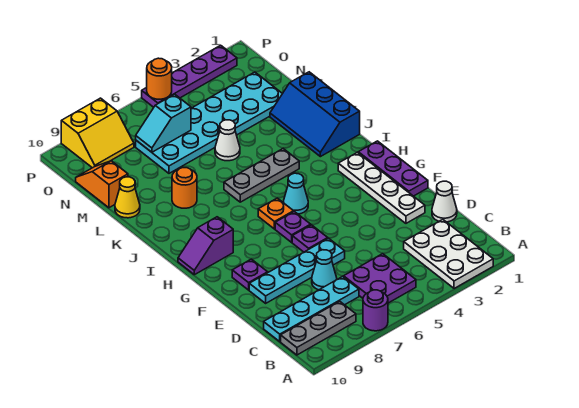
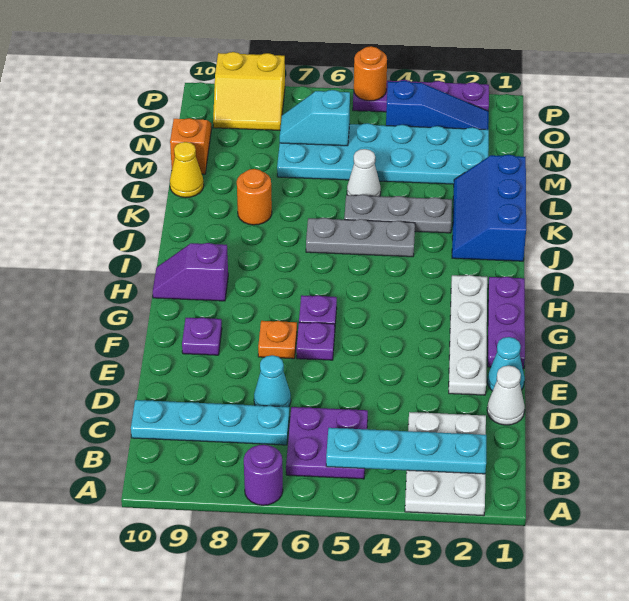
grey plate B8:B10 level 1 -> grey plate K3:K5 level 1
cyan plate E6:E9 level 1 -> cyan plate B2:B5 level 2
cyan cone H5 level 1 -> cyan cone E1 level 1
orange plate H6 level 1 -> orange plate F7 level 1
none -> blue slope O2:O4 level 1 top 4

